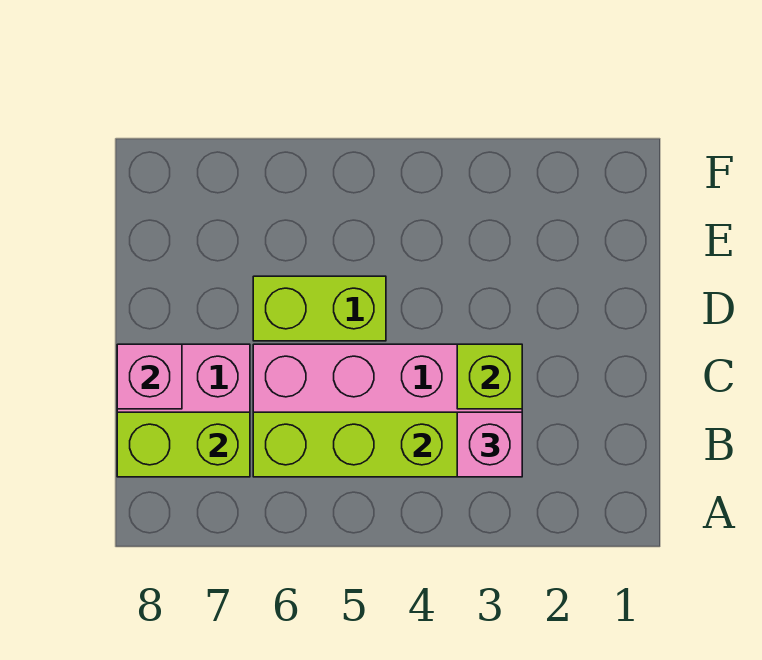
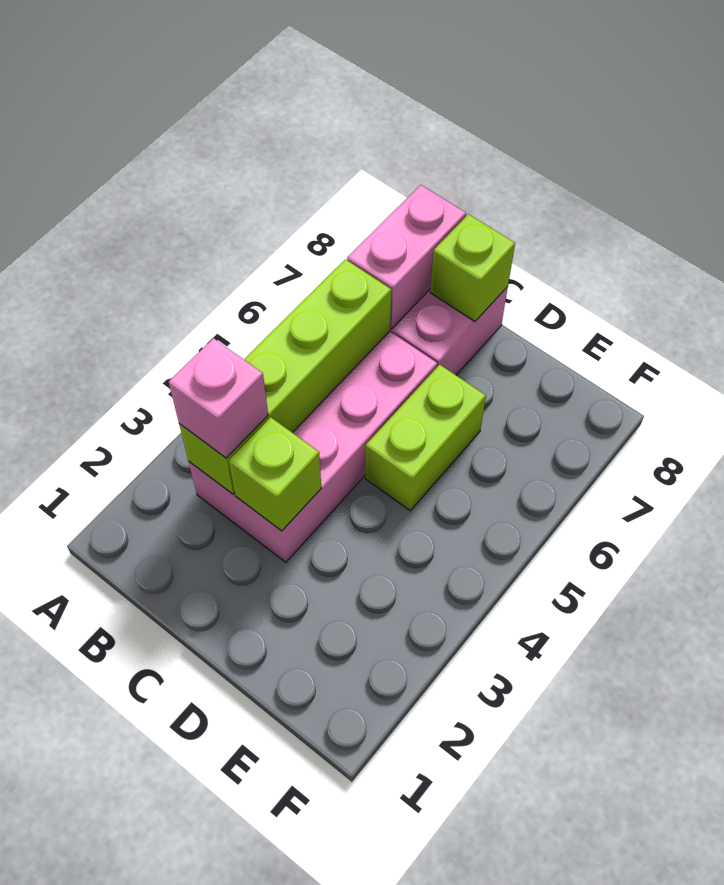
lime brick B7:B8 level 2 -> pink brick B7:B8 level 2
pink brick C8 level 2 -> lime brick C8 level 2

